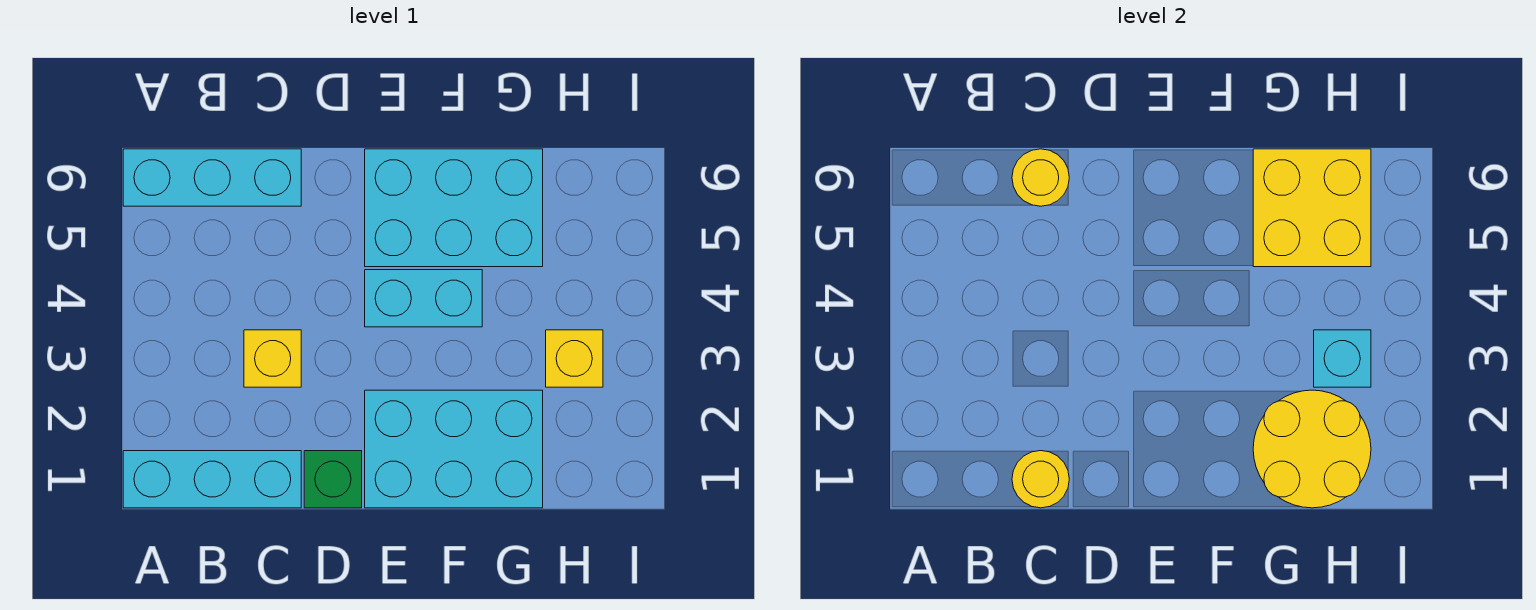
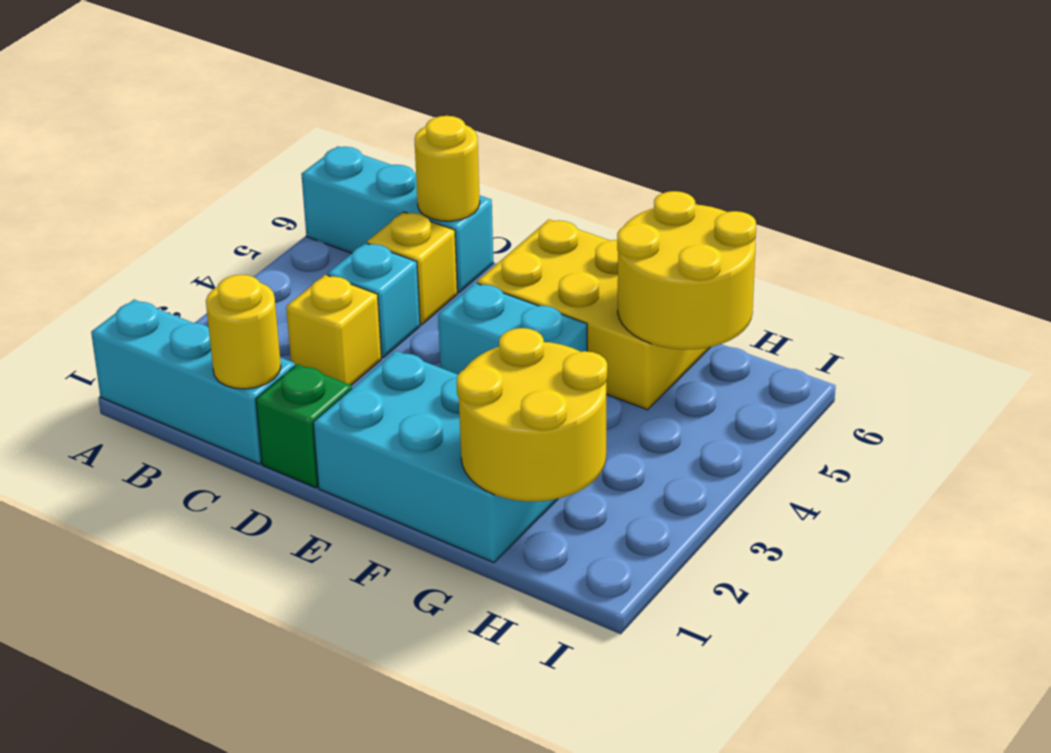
cyan brick E5:G6 level 1 -> yellow brick E5:G6 level 1
yellow brick G5:H6 level 2 -> yellow round brick G5:H6 level 2
yellow brick H3 level 1 -> yellow brick C5 level 1
cyan brick H3 level 2 -> cyan brick C4 level 1

